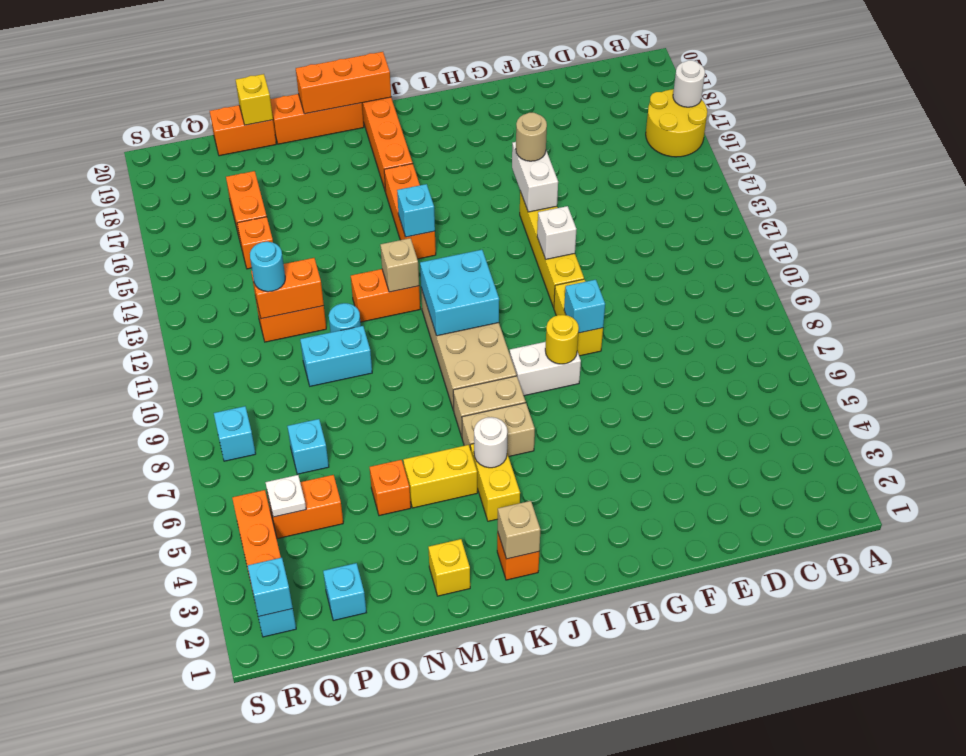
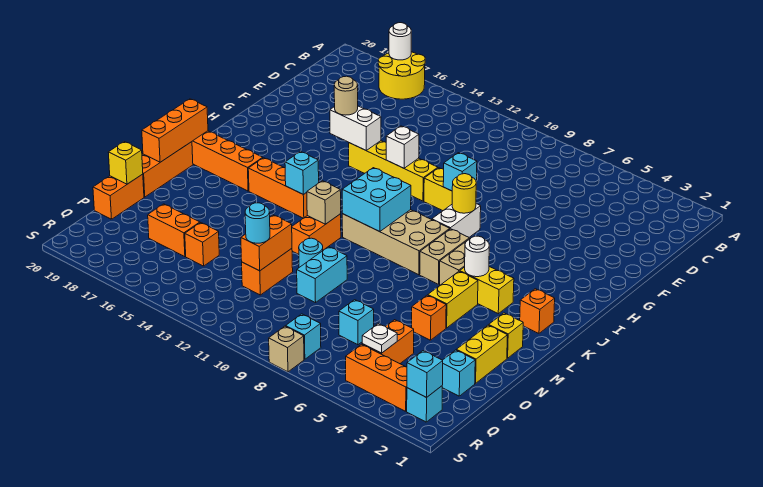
tan brick K2 level 2 -> tan brick S8 level 1
none -> yellow brick N2:O2 level 1

